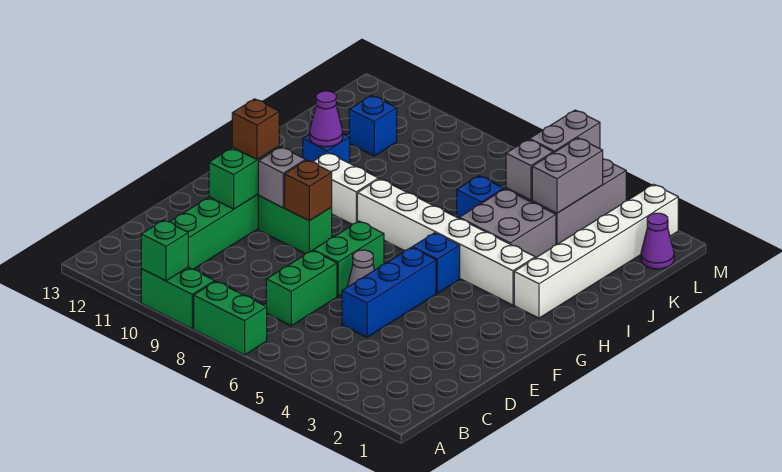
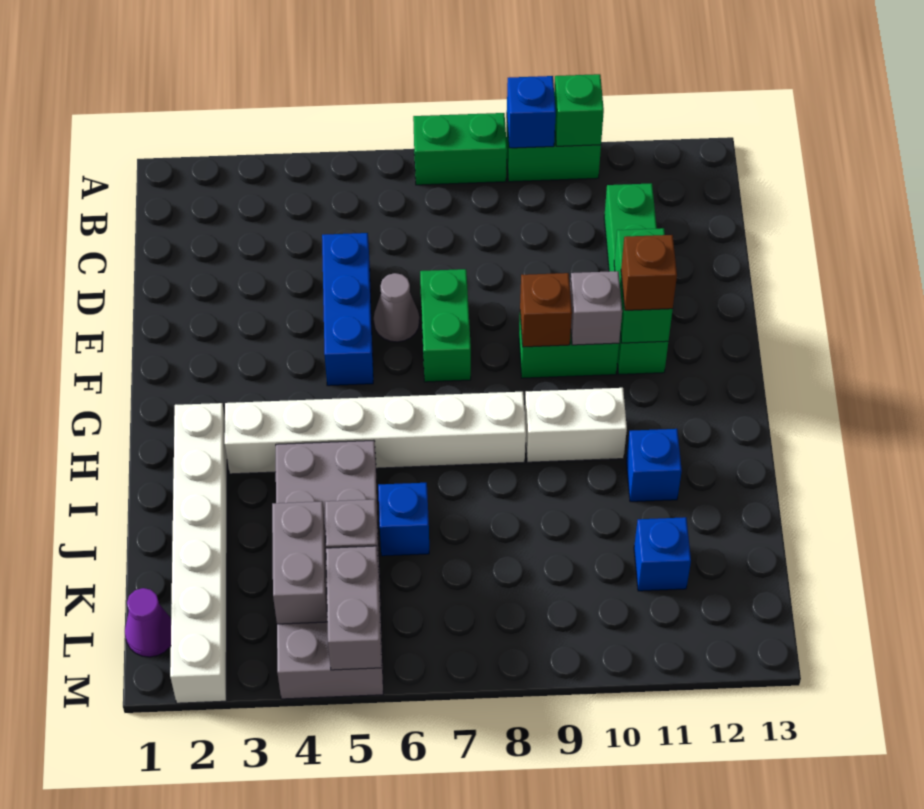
green brick C7:D7 level 1 -> none
blue brick G5 level 1 -> blue brick A9 level 2
purple cone I11 level 2 -> none

